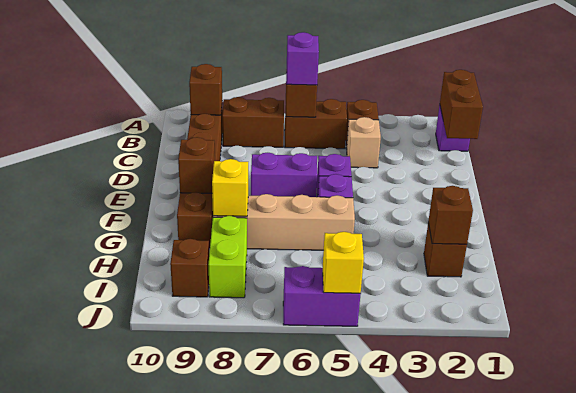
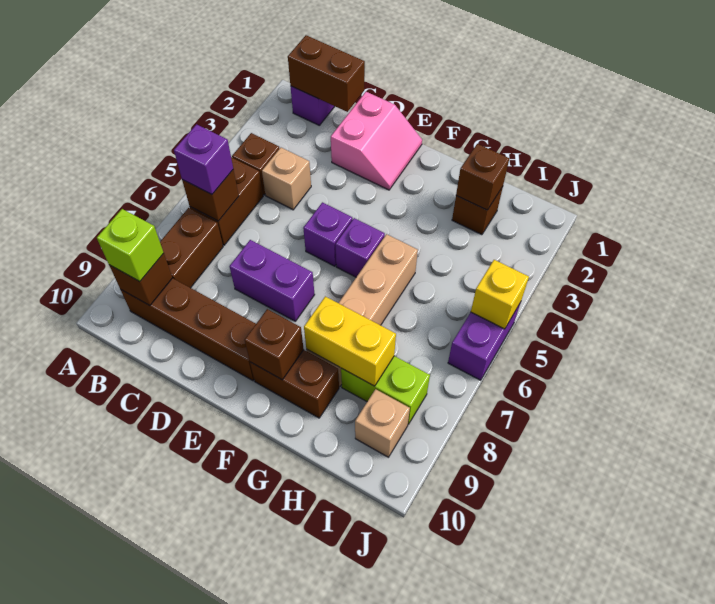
none -> lime brick B9 level 3
none -> pink slope D1:E2 level 1 top D
purple brick E6:E7 level 1 -> purple brick D7:E7 level 1
yellow brick G8 level 2 -> yellow brick G8:H8 level 2
brown brick I9 level 1 -> tan brick I9 level 1

